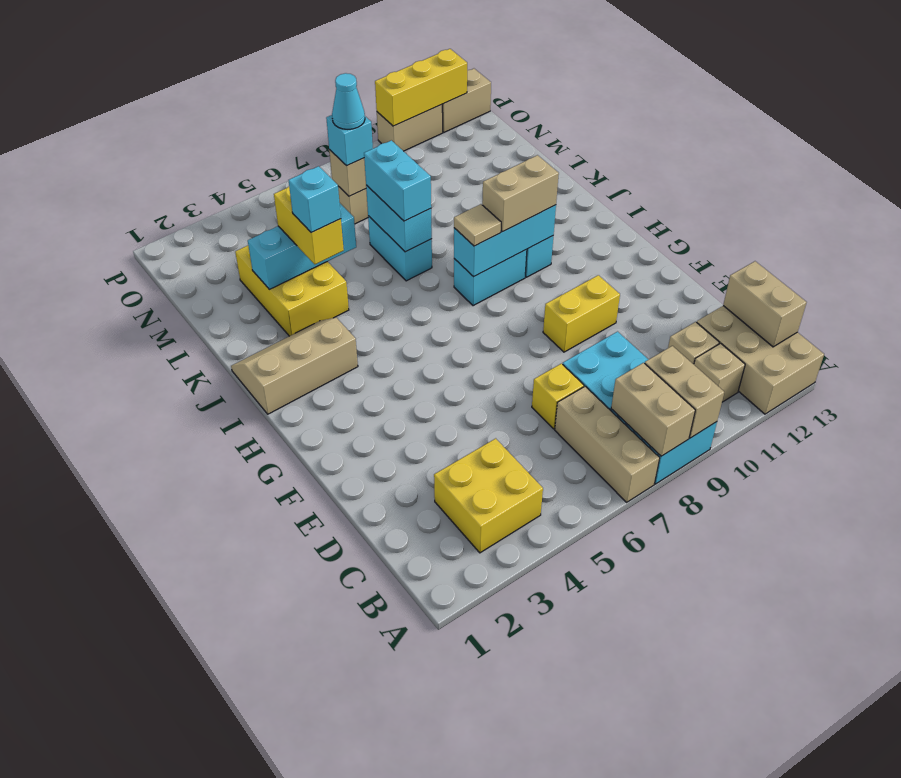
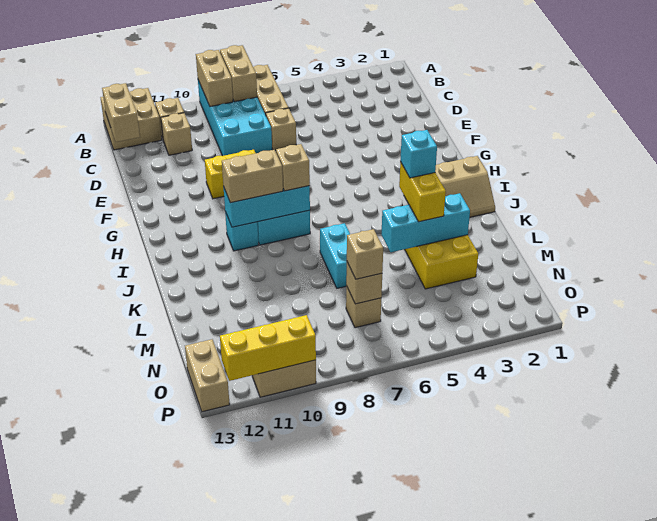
tan brick A12:C13 level 1 -> tan brick A12:B13 level 1
yellow brick B3:C4 level 1 -> none
yellow brick D7 level 1 -> tan brick D7 level 1
tan tile I8 level 3 -> tan brick I8 level 3
cyan brick K7:L7 level 2 -> none
cyan brick K7:L7 level 3 -> none
cyan brick N7 level 3 -> tan brick N7 level 3
cyan cone N7 level 4 -> none
tan brick P12:P13 level 1 -> tan brick O13:P13 level 1

